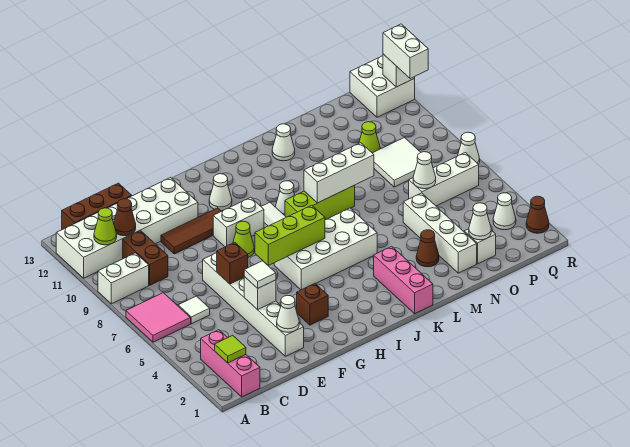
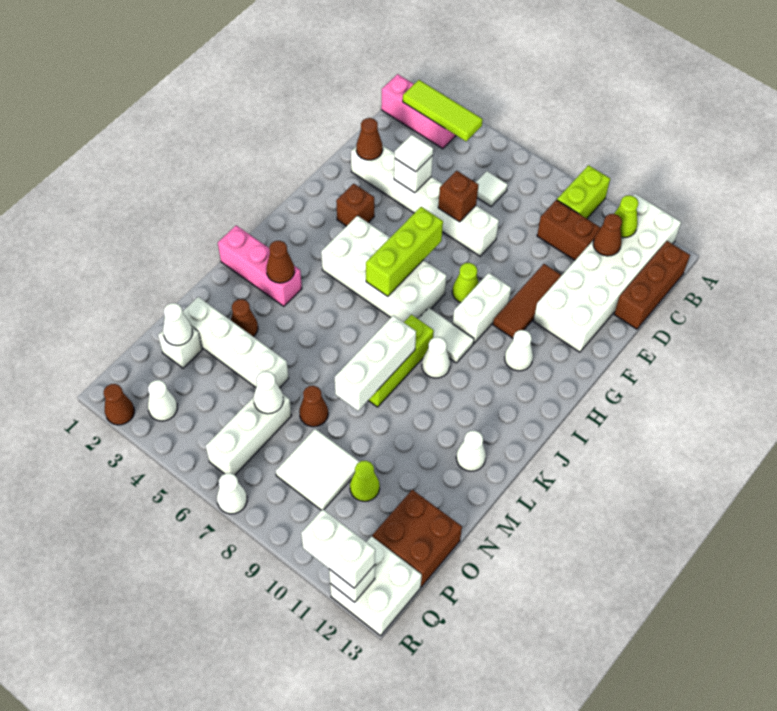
pink tile A6:B7 level 1 -> none
white brick A9:B9 level 1 -> lime brick A9:B9 level 1
lime tile B2 level 2 -> lime tile B2:B4 level 2
white cone E2 level 2 -> brown cone E2 level 2
white brick H5:K6 level 1 -> white brick H4:I7 level 1
none -> brown cone K3 level 2
none -> brown cone N7 level 1
none -> brown brick O12:P13 level 1

